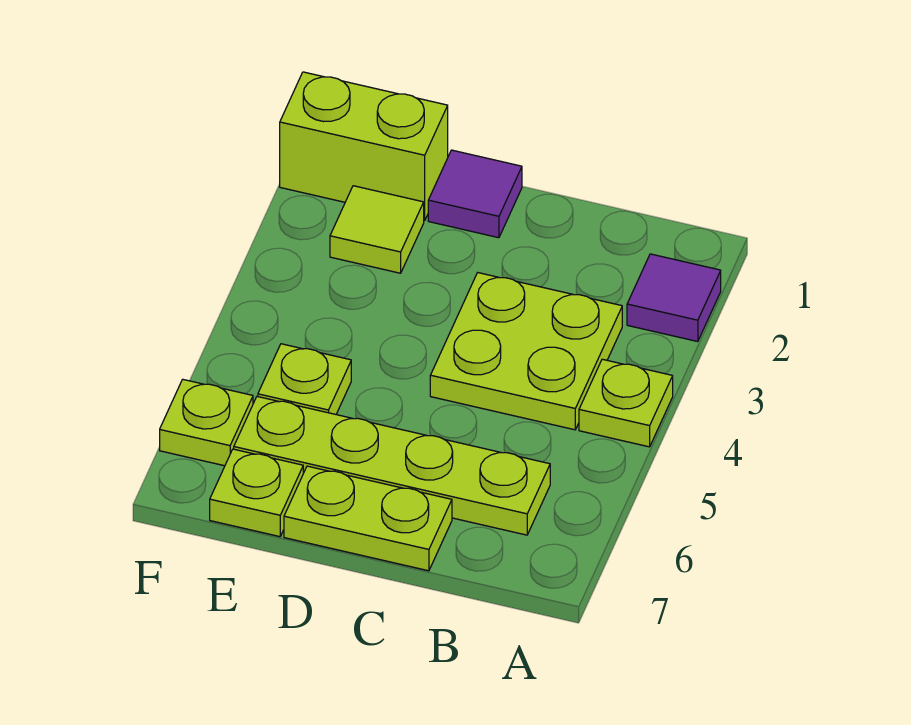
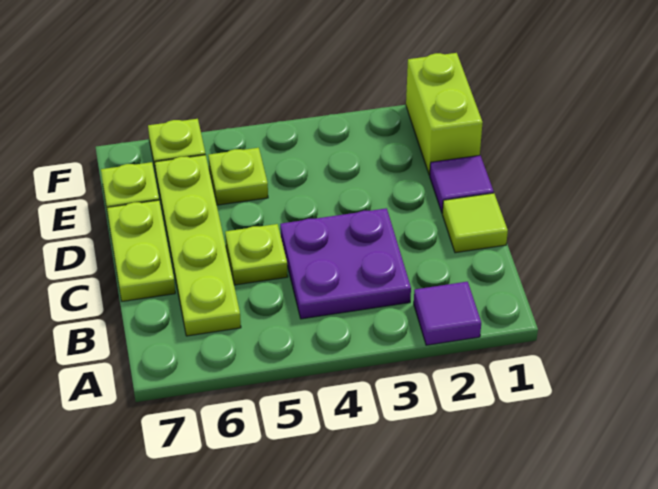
lime plate A4 level 1 -> lime plate C5 level 1
lime plate B3:C4 level 1 -> purple plate B3:C4 level 1
lime tile E2 level 1 -> lime tile C1 level 1

